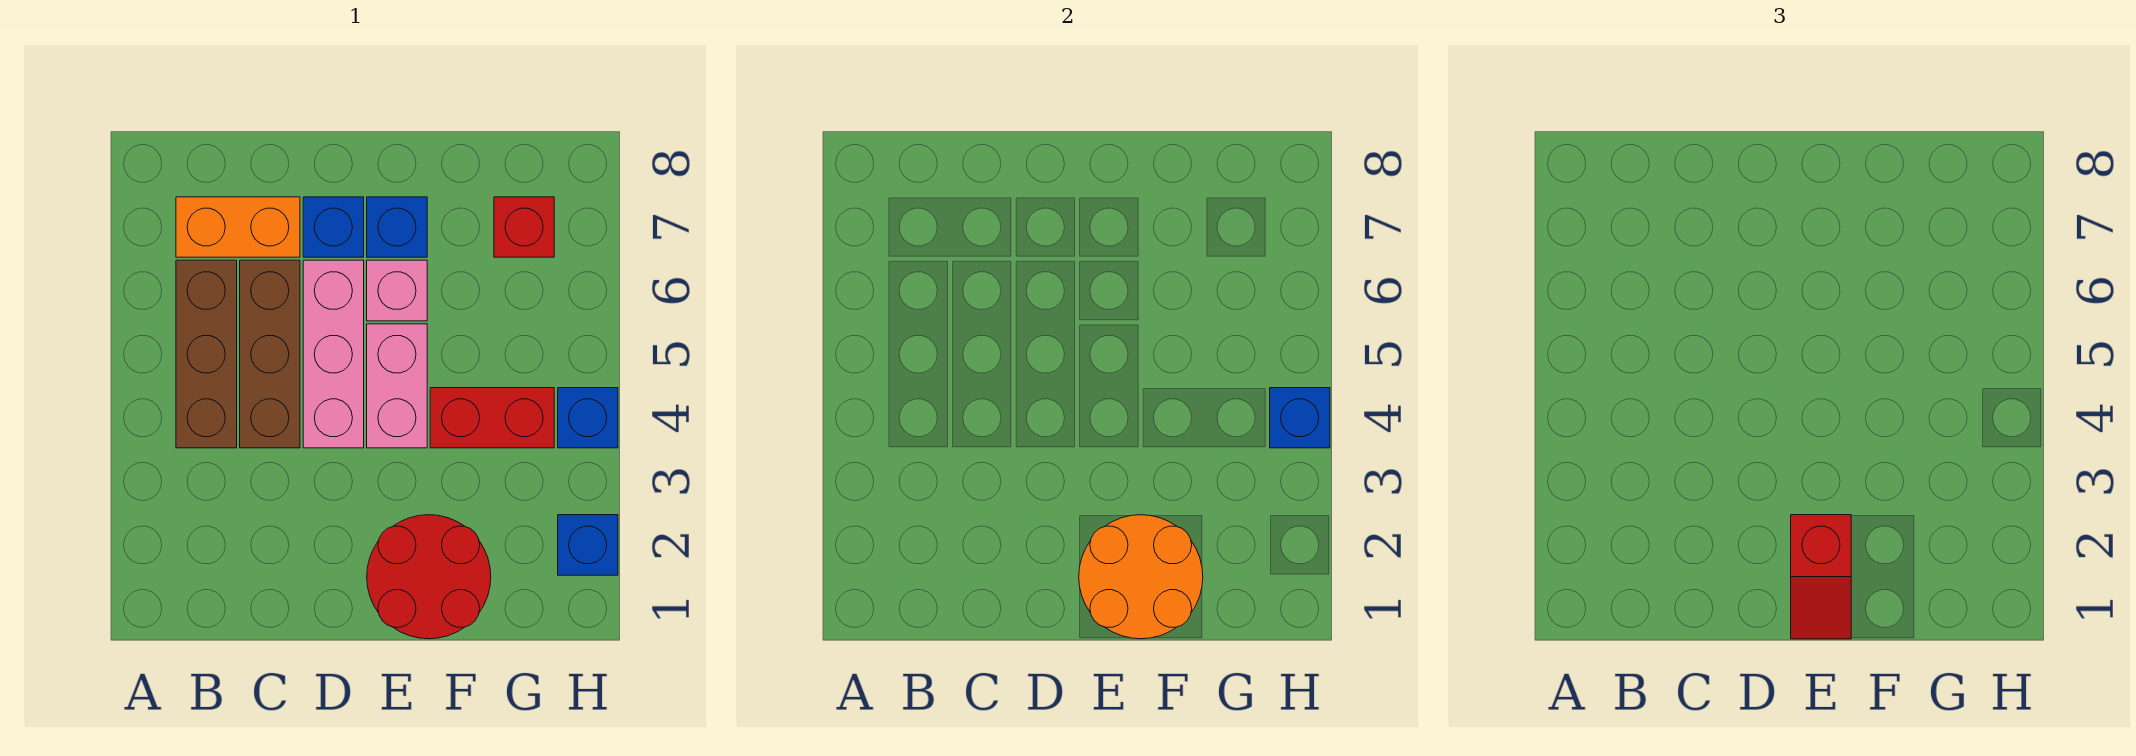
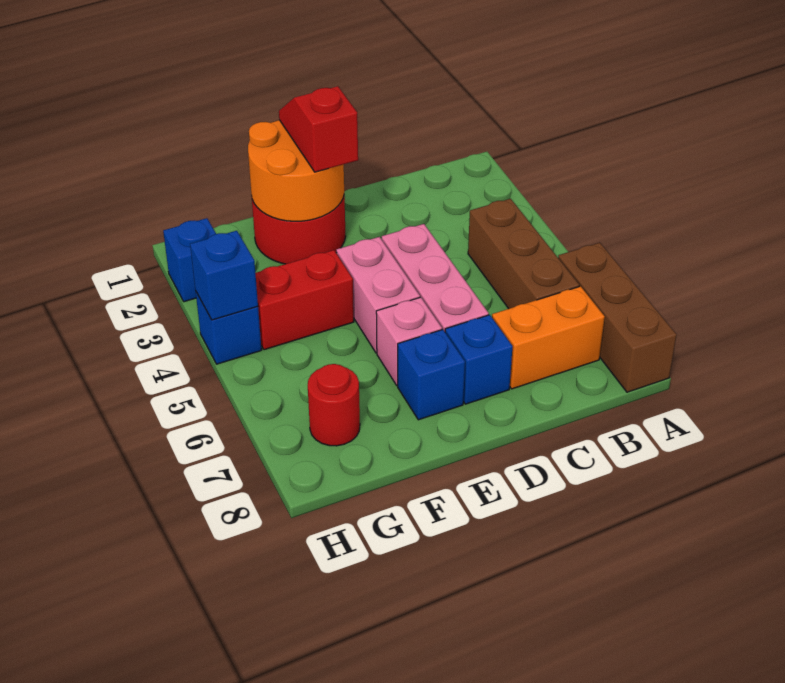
brown brick C4:C6 level 1 -> brown brick A6:A8 level 1
red brick G7 level 1 -> red round brick G7 level 1

